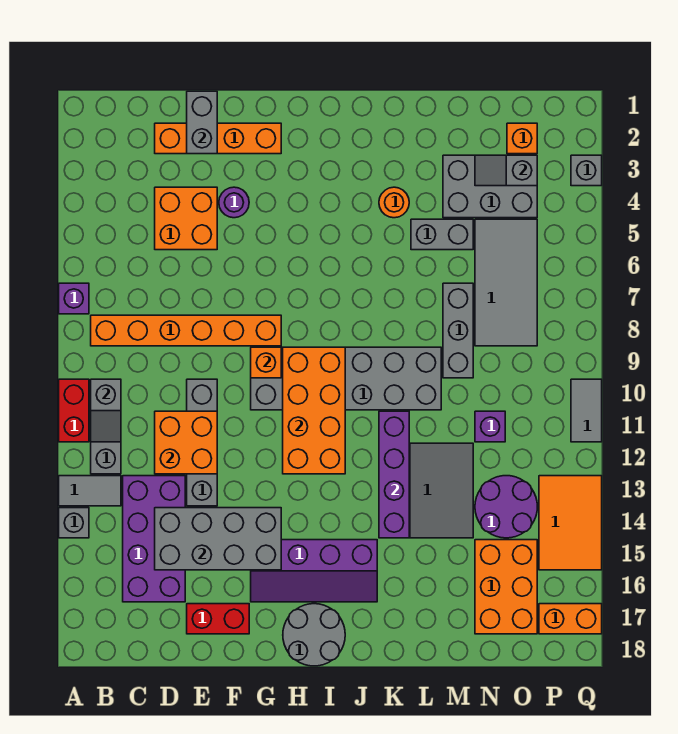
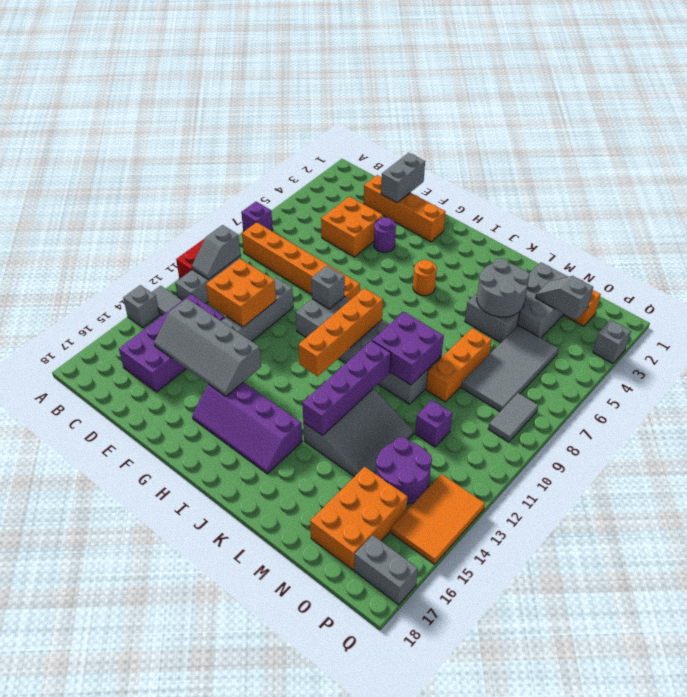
grey brick D14:G15 level 2 -> grey slope D14:G15 level 2 top 14
red brick E17:F17 level 1 -> none
orange brick G9 level 2 -> grey brick G9 level 2
orange brick H9:I12 level 2 -> orange brick I9:I12 level 2
grey round brick H17:I18 level 1 -> grey round brick L4:M5 level 2
orange round brick K4 level 1 -> orange round brick I5 level 1
none -> purple brick K9:L10 level 2
grey brick M3:O4 level 1 -> grey brick M2:N4 level 1
grey brick M7:M9 level 1 -> orange brick M7:M9 level 1
orange brick P17:Q17 level 1 -> grey brick P17:Q17 level 1
grey tile Q10:Q11 level 1 -> grey tile P8:P9 level 1

